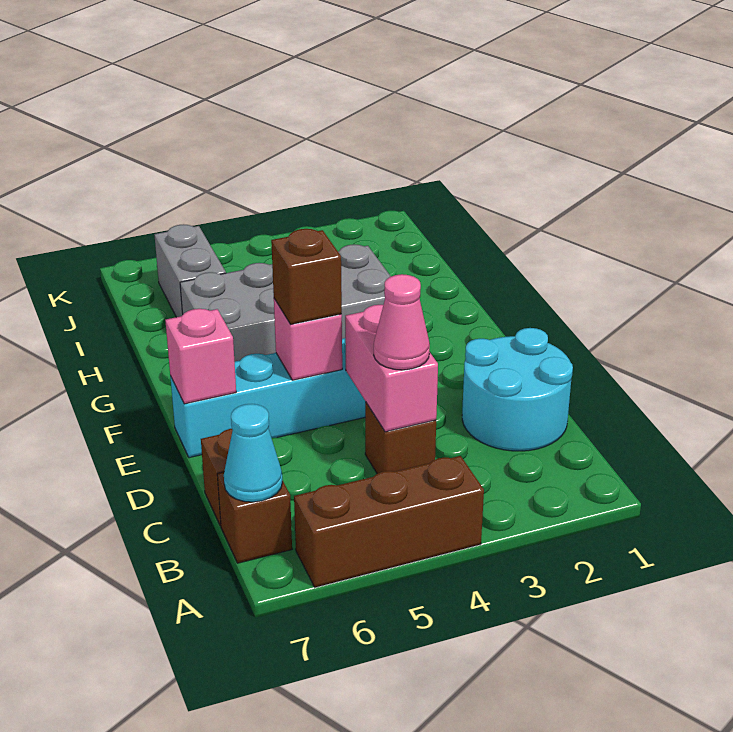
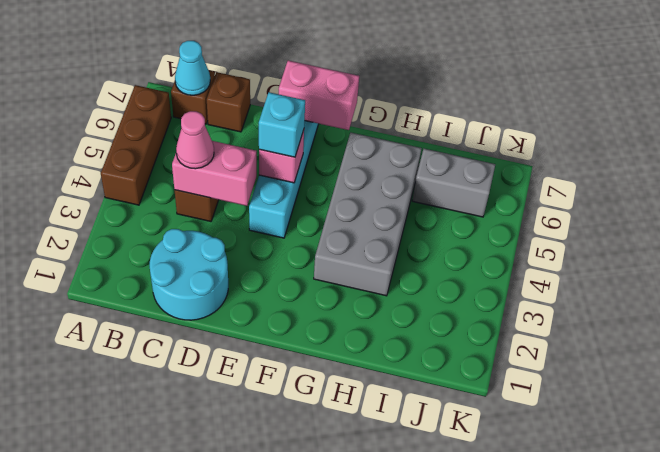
brown brick E5 level 3 -> cyan brick E5 level 3
pink brick E7 level 2 -> pink brick E7:F7 level 2

